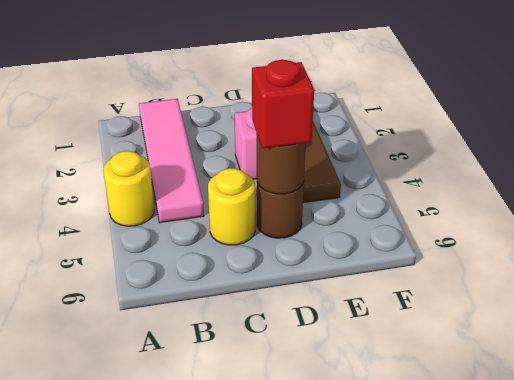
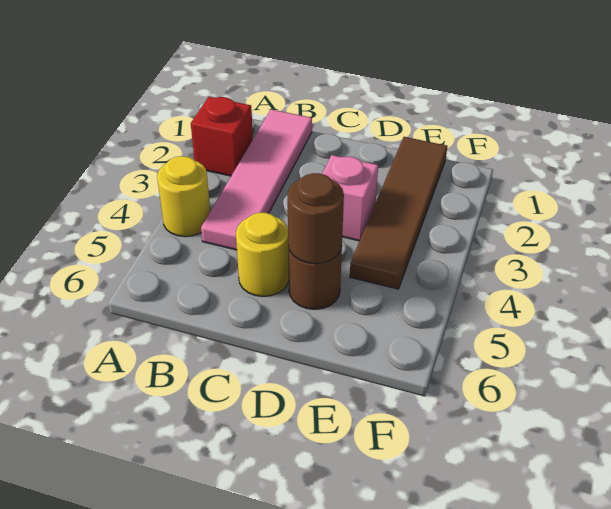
red brick D5 level 3 -> red brick A2 level 1

